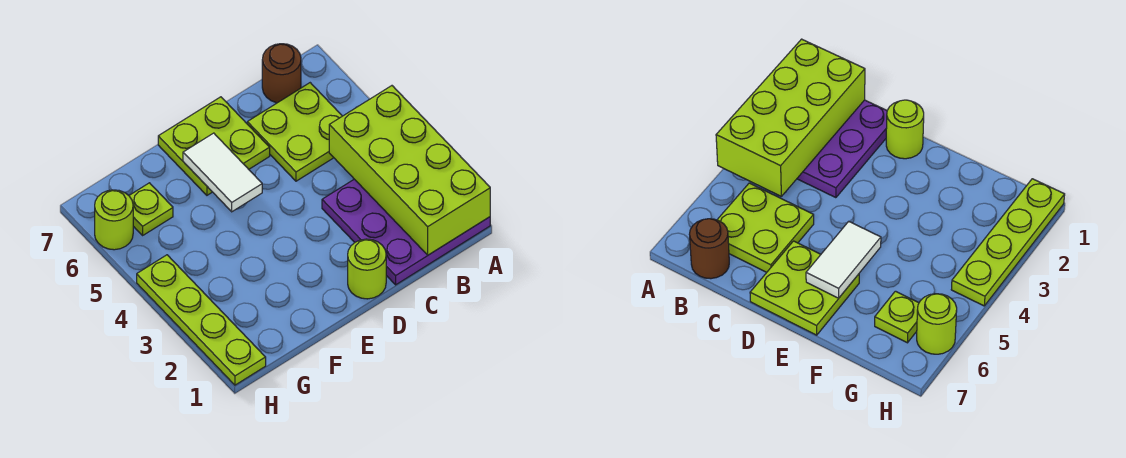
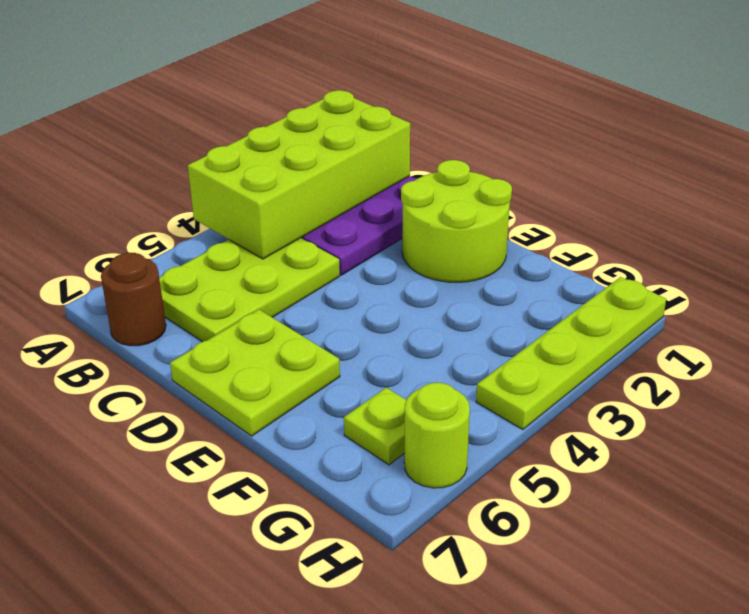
lime plate B5:C6 level 1 -> lime plate B4:C6 level 1
lime round brick D1 level 1 -> lime round brick D1:E2 level 1
white tile E5:E6 level 2 -> none

